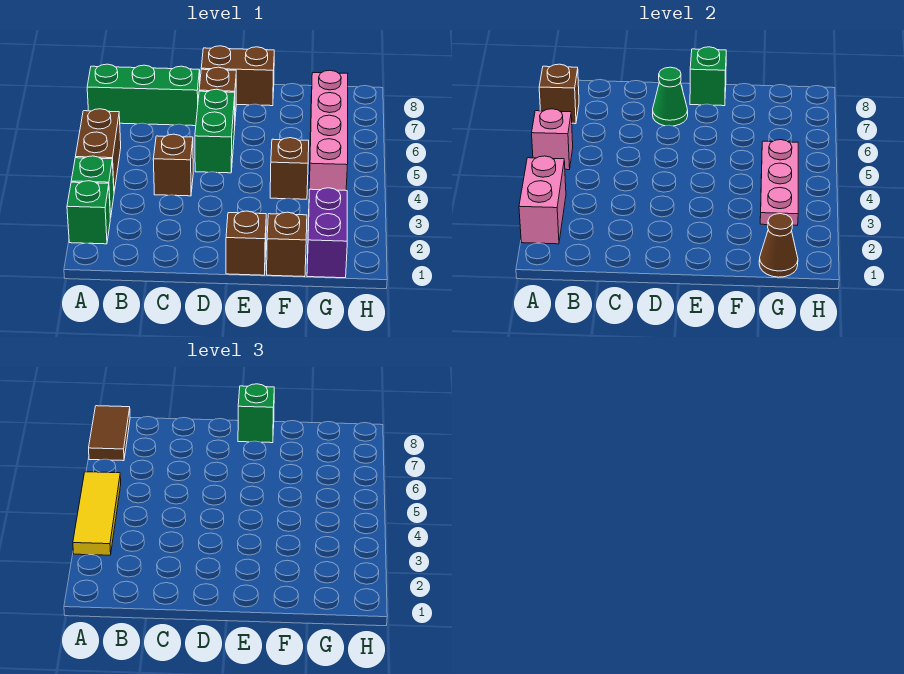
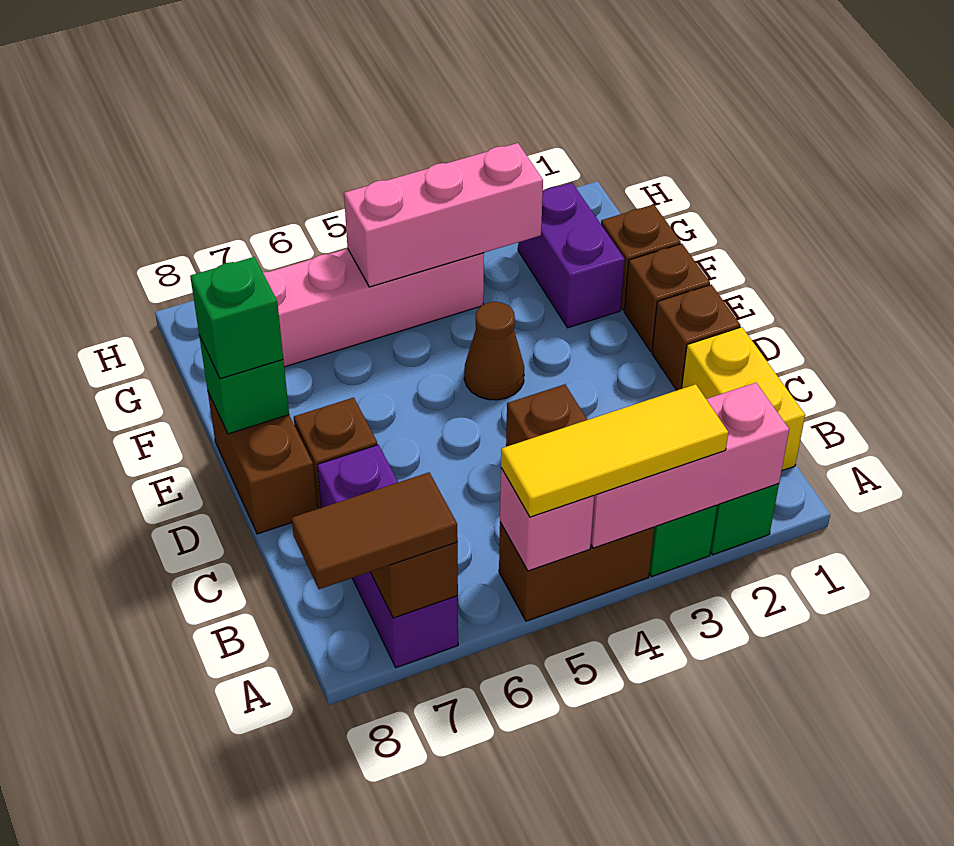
pink brick A2:A3 level 2 -> pink brick A2:A4 level 2
green brick A7:C7 level 1 -> purple brick A7:C7 level 1
none -> yellow brick B1:C1 level 1
green brick D5:D6 level 1 -> none
green cone D7 level 2 -> none
brown brick F4 level 1 -> brown brick D1 level 1
purple brick G1:G2 level 1 -> purple brick F2:G2 level 1
brown cone G1 level 2 -> brown cone E4 level 1
pink plate G3:G5 level 2 -> pink brick G3:G5 level 2

